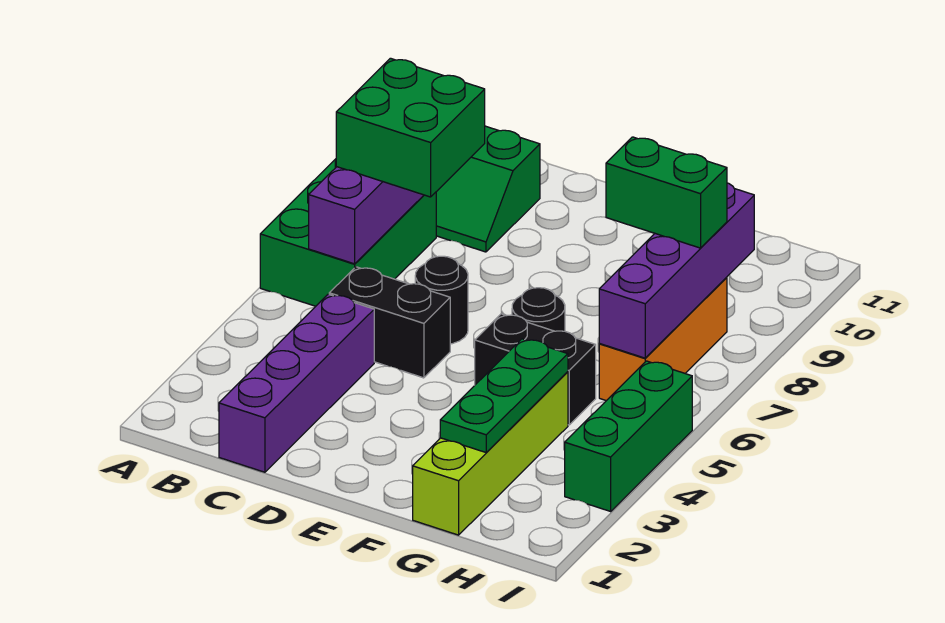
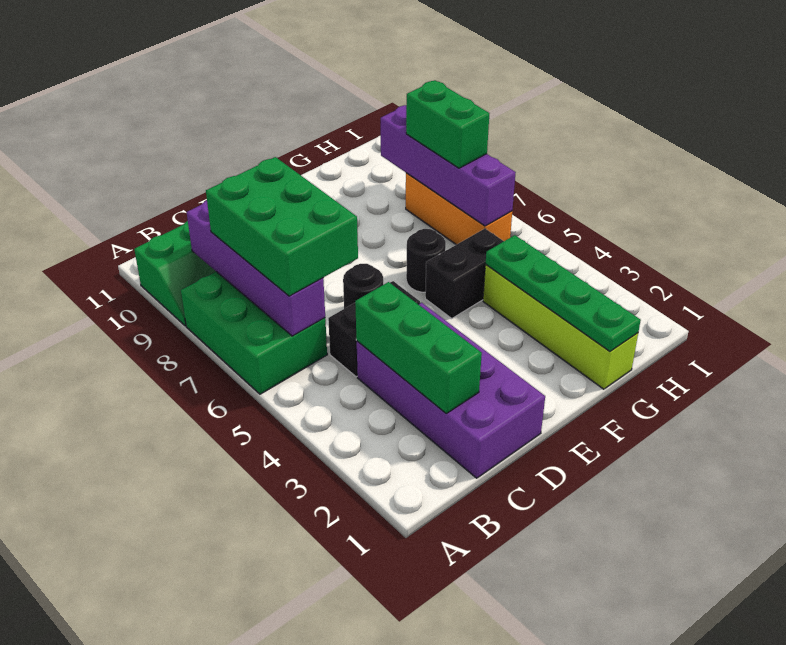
green brick B7:C8 level 3 -> green brick B6:C8 level 3
purple brick C1:C4 level 1 -> purple brick C1:D4 level 1
green plate G2:G4 level 2 -> green plate G1:G4 level 2
green brick G8:H8 level 3 -> green brick H7:H8 level 3
green brick I3:I5 level 1 -> green brick C2:C4 level 2

